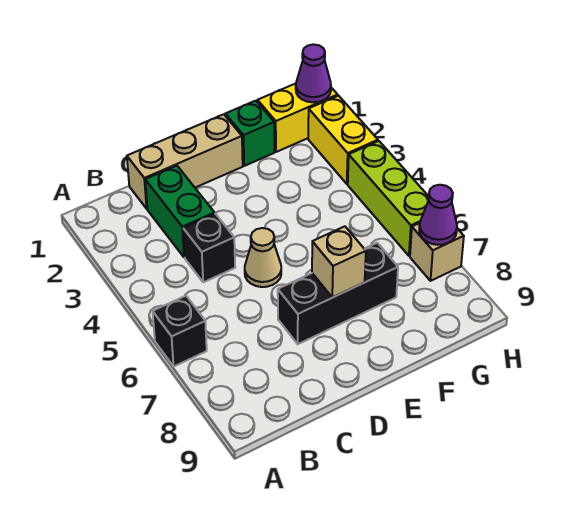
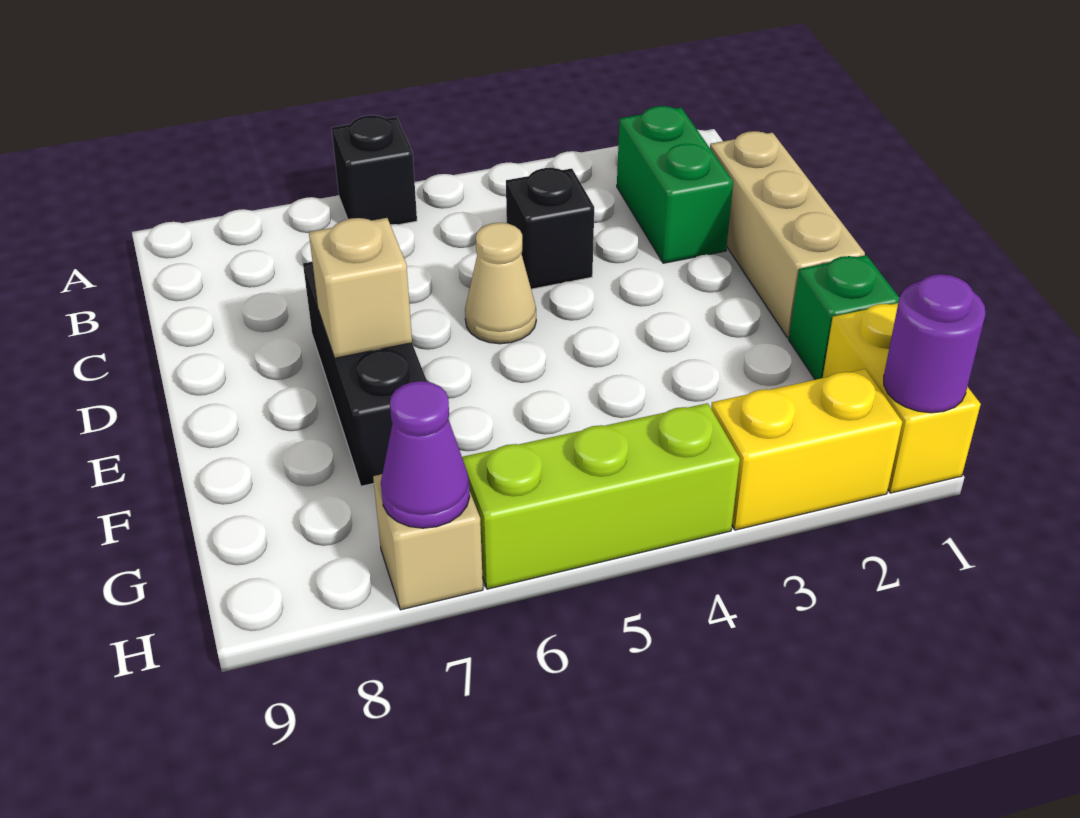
green brick C2:C3 level 1 -> green brick B2:C2 level 1
purple cone H1 level 2 -> purple round brick H1 level 2

